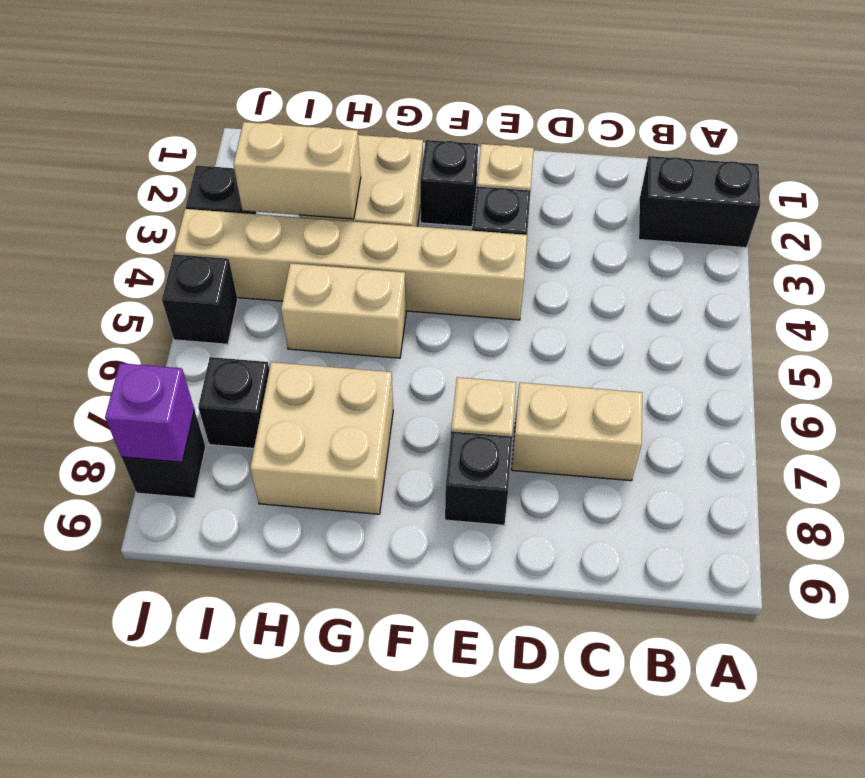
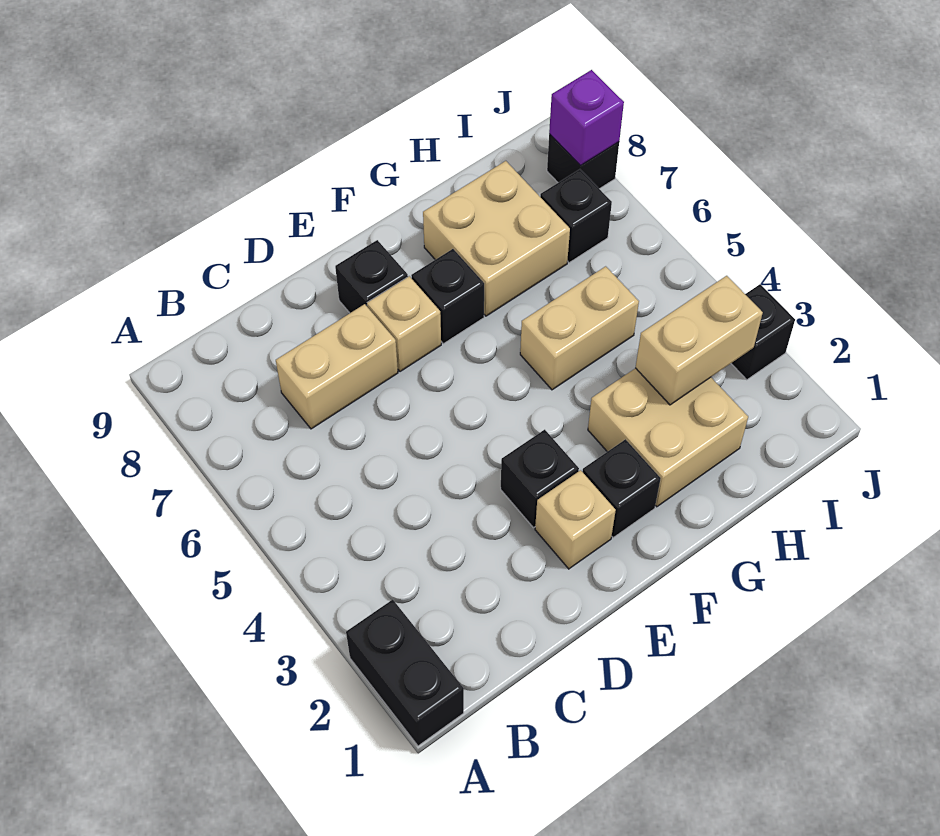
black brick A2:B2 level 1 -> black brick A1:A2 level 1
tan brick E4:J4 level 1 -> none
black brick J5 level 1 -> black brick F7 level 1

